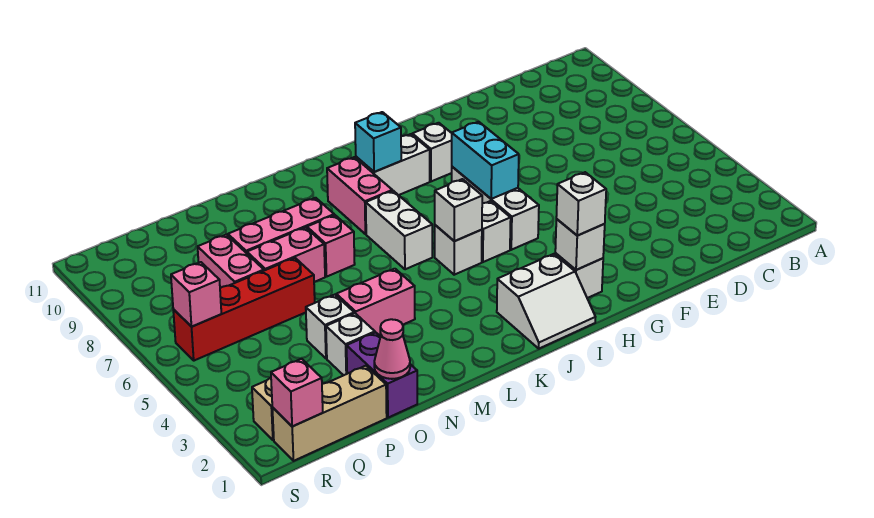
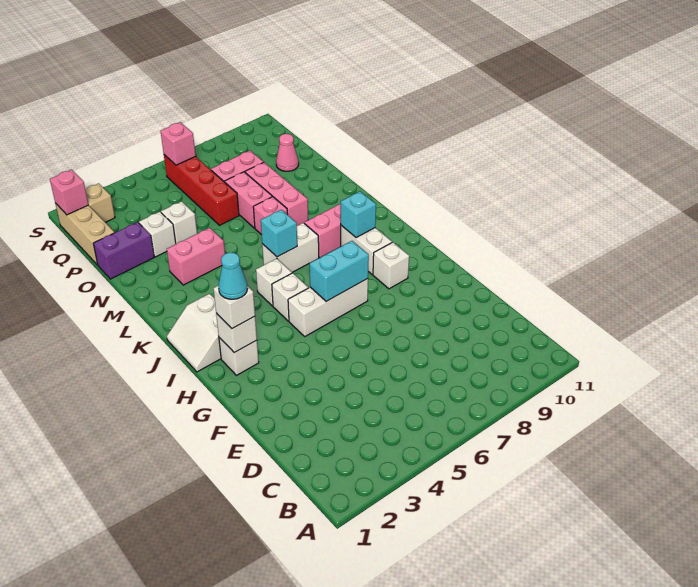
none -> cyan cone H2 level 4
white brick J5 level 2 -> none
none -> cyan brick K6 level 2
pink brick M4:N4 level 1 -> pink brick M3:M4 level 1
pink cone O1 level 2 -> pink cone P10 level 1

